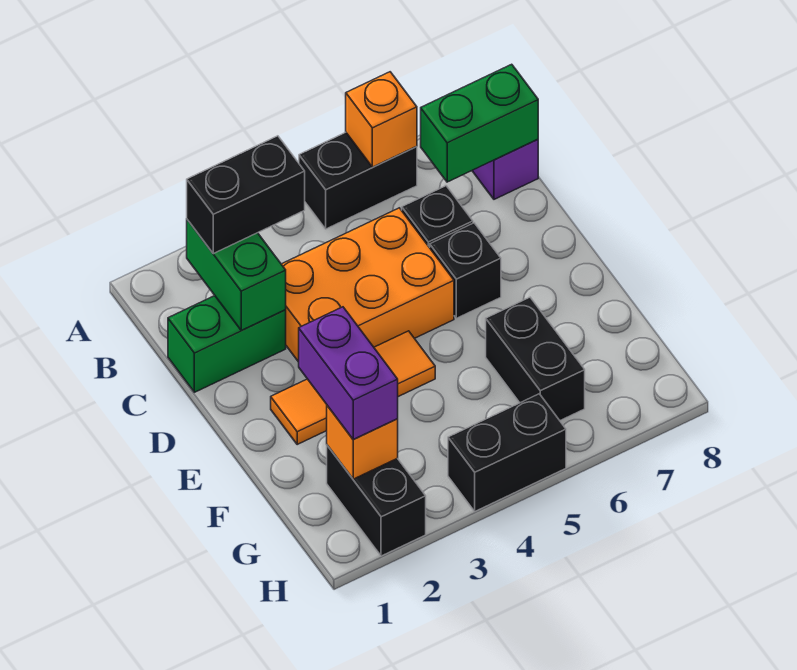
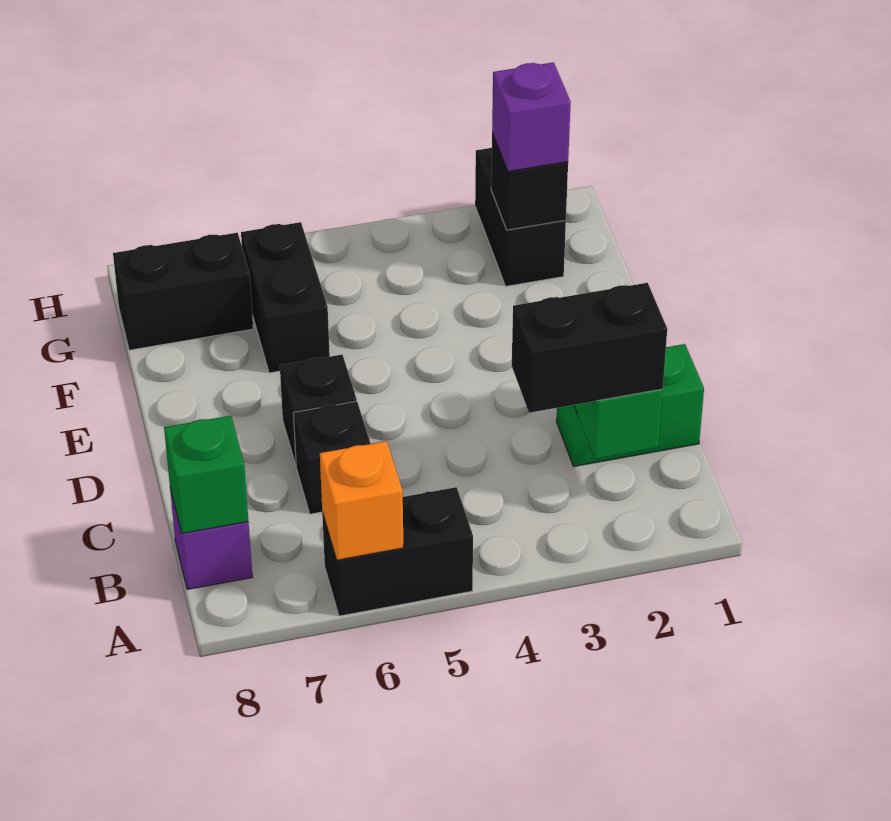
green brick B7:B8 level 2 -> green brick B8 level 2
orange brick C3:D5 level 1 -> none
orange tile E2:E4 level 1 -> none
purple brick F2:G2 level 3 -> purple brick G2 level 3
orange brick G2 level 2 -> black brick G2 level 2
black brick H4:H5 level 1 -> black brick G7:G8 level 1

